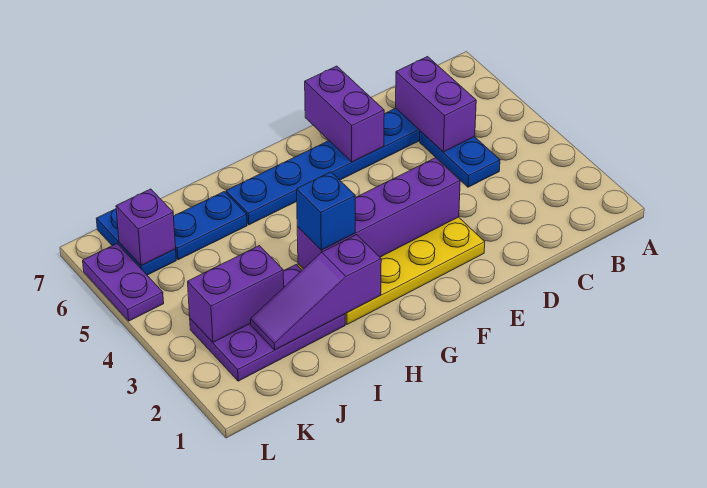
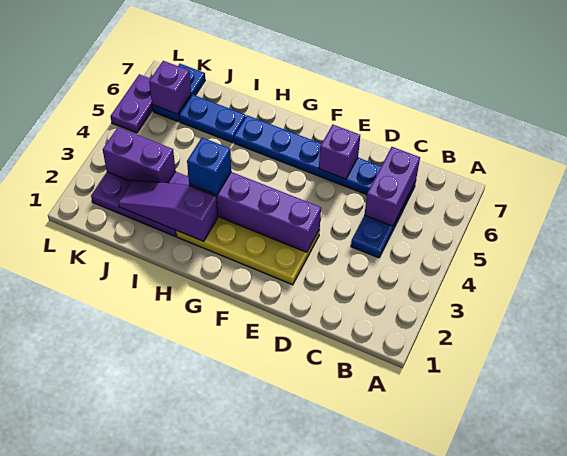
purple brick E6:E7 level 2 -> purple brick E6 level 2

